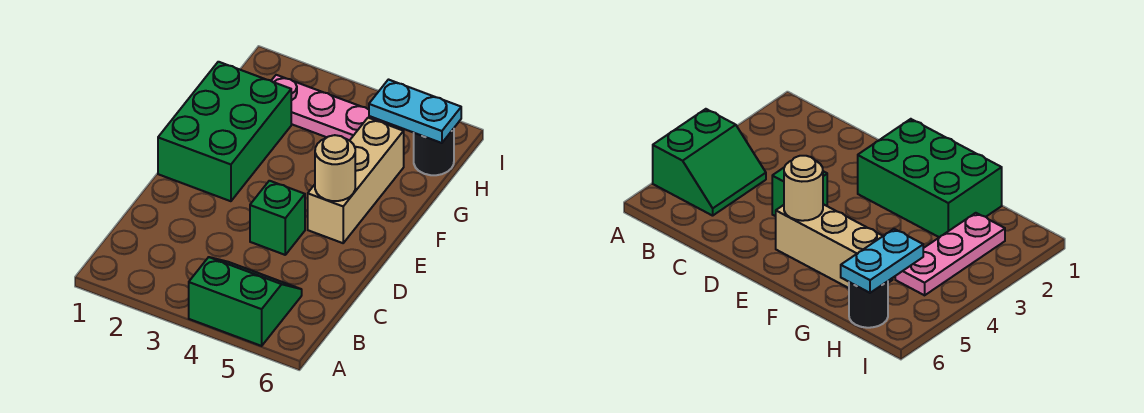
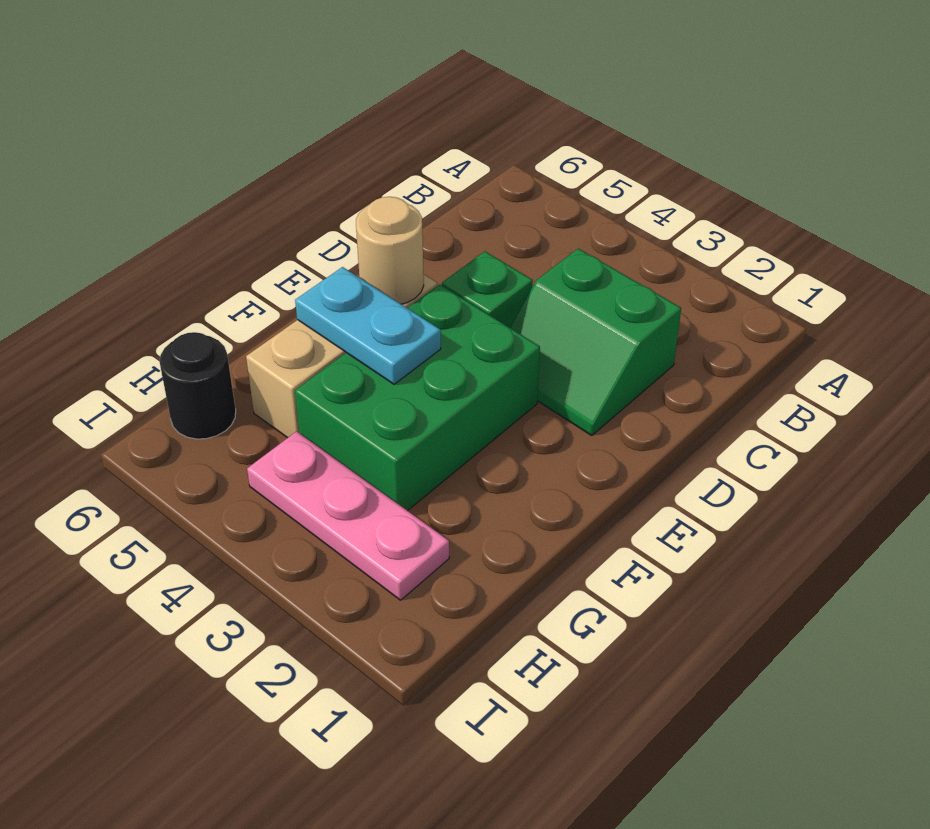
green slope A4:B5 level 1 top A -> green slope C2:D3 level 1 top C
green brick E1:G2 level 1 -> green brick E3:G4 level 1
cyan plate H5:H6 level 2 -> cyan plate F4:F5 level 2

